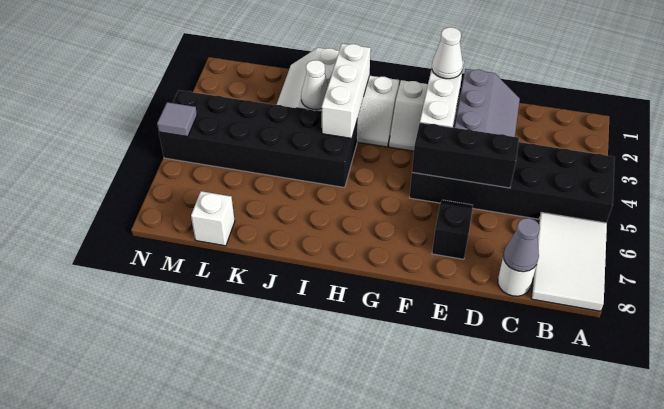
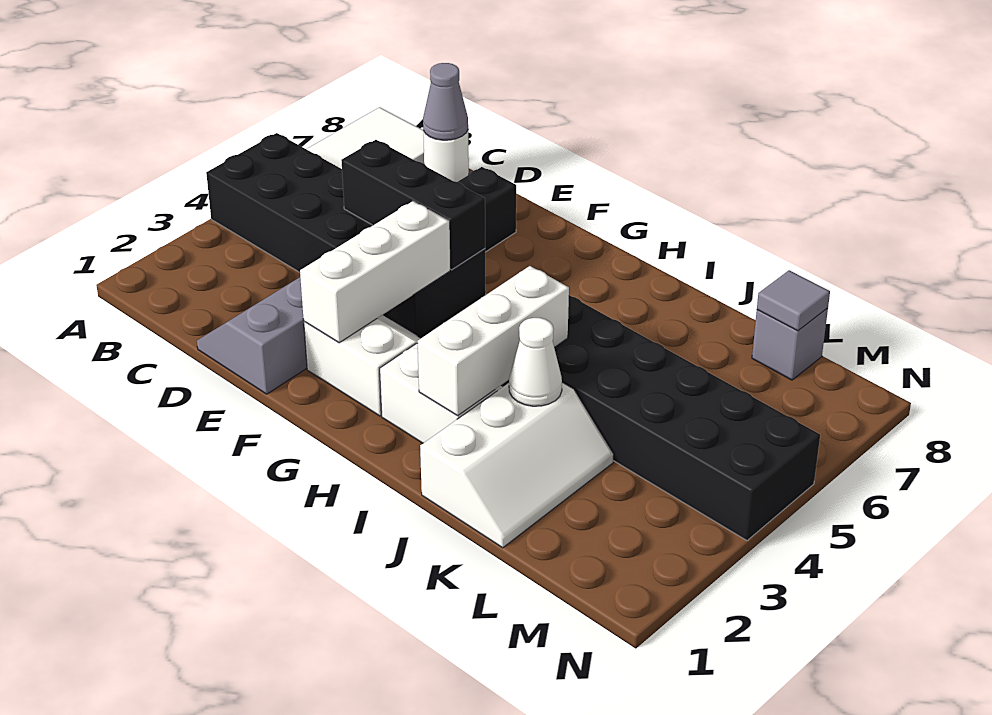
white cone F2 level 3 -> none
white brick L8 level 1 -> grey brick L8 level 1
grey tile N5 level 2 -> grey tile L8 level 2

